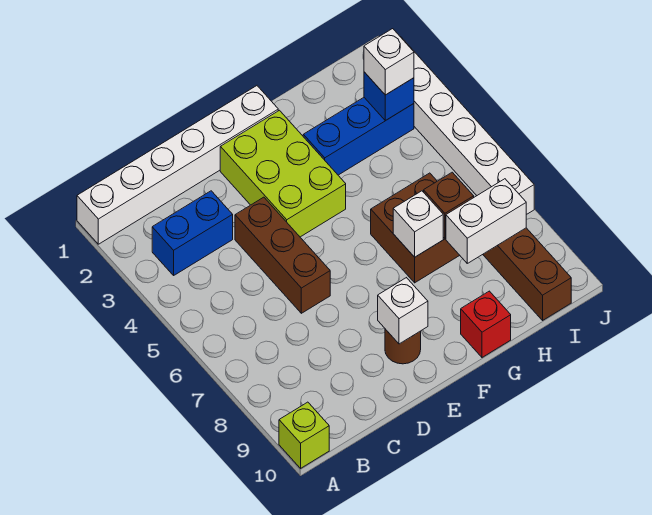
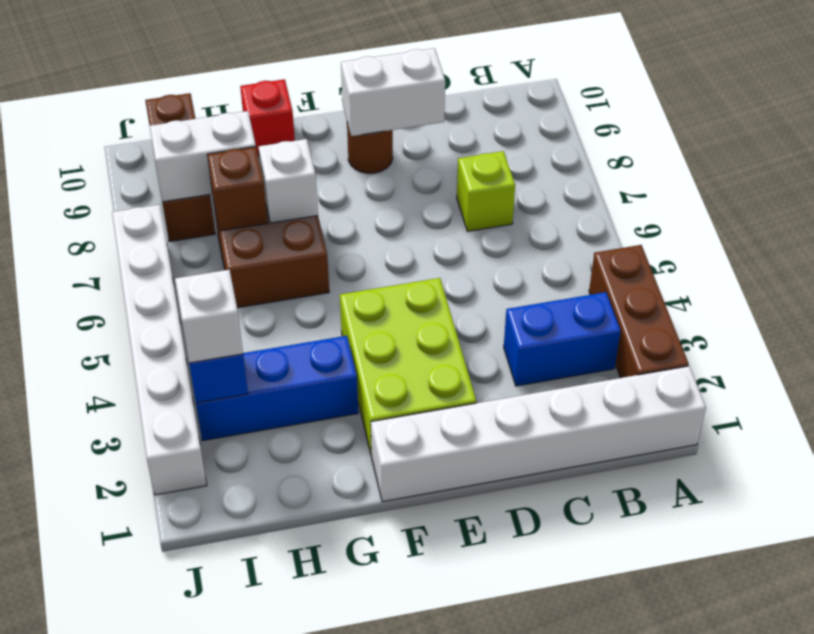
lime brick A10 level 1 -> lime brick C7 level 1
brown brick D4:D6 level 1 -> brown brick A2:A4 level 1
white brick E9 level 2 -> white brick D9:E9 level 2

